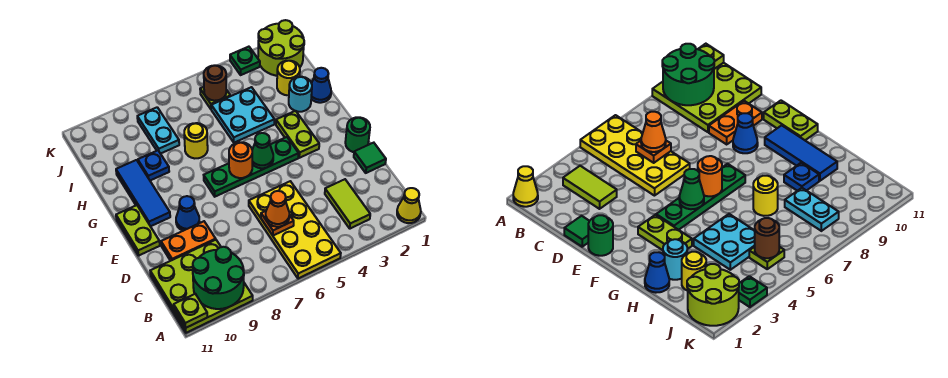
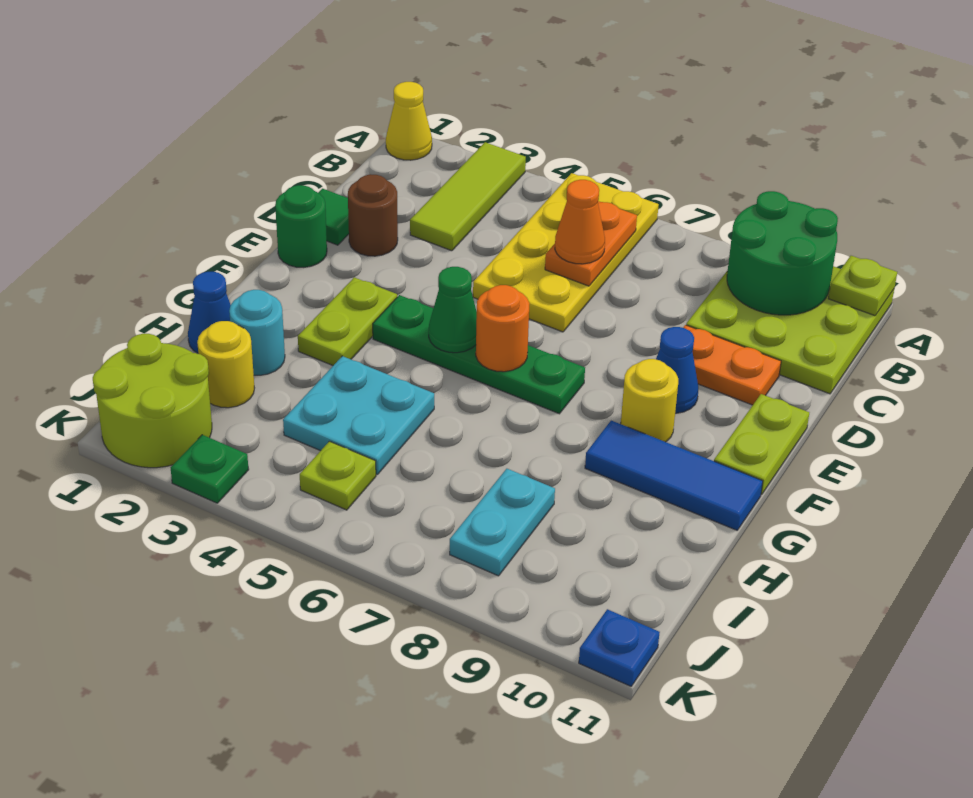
lime tile B3:C3 level 1 -> lime tile A3:C3 level 1
orange plate C6 level 2 -> orange plate B6:C6 level 2
blue tile F10:H10 level 1 -> blue tile G9:G11 level 1
yellow round brick H7 level 1 -> yellow round brick F9 level 1
blue plate H9 level 1 -> blue plate K11 level 1
brown round brick J5 level 2 -> brown round brick D2 level 1

